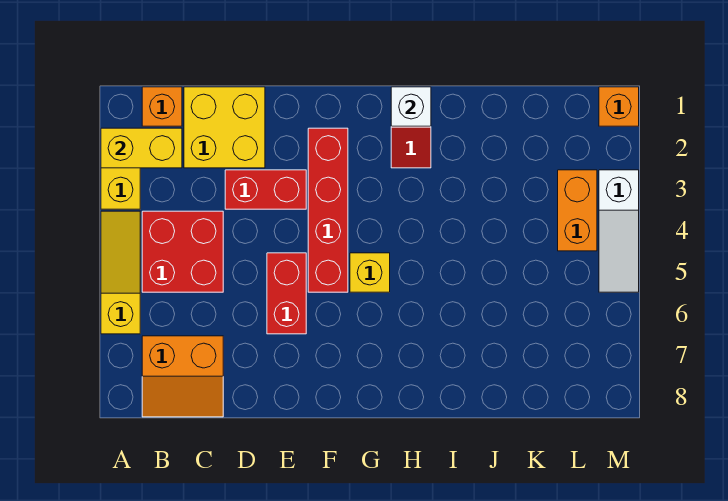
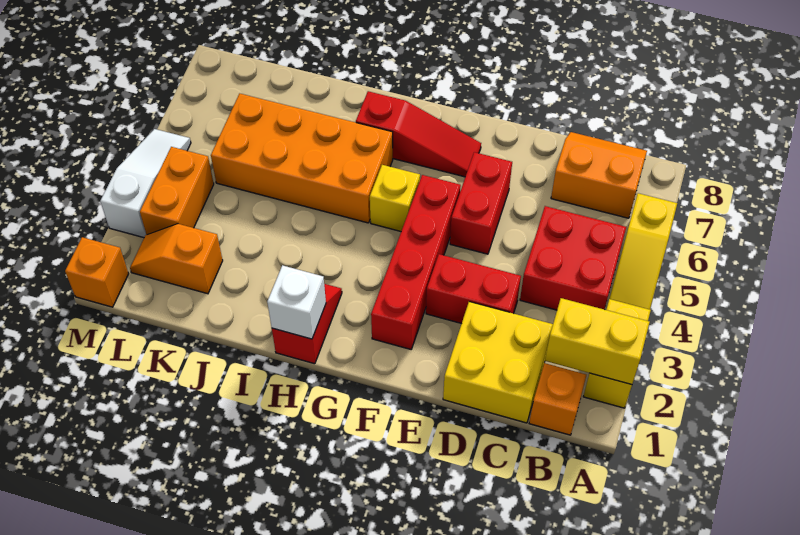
none -> red slope F7:H7 level 1 top H
none -> orange brick H5:K6 level 1
none -> orange slope K2:L2 level 1 top K

